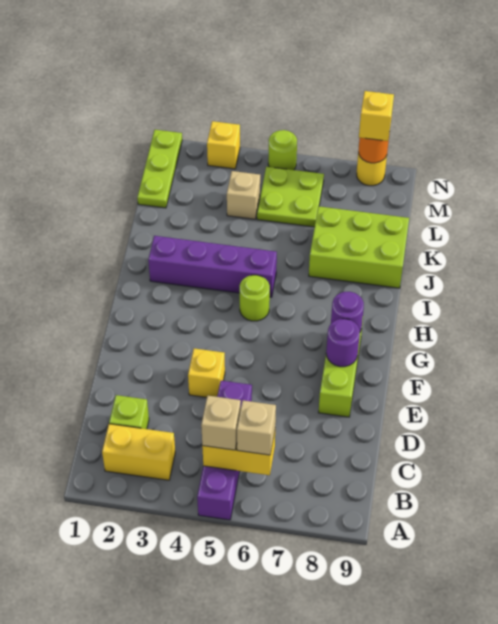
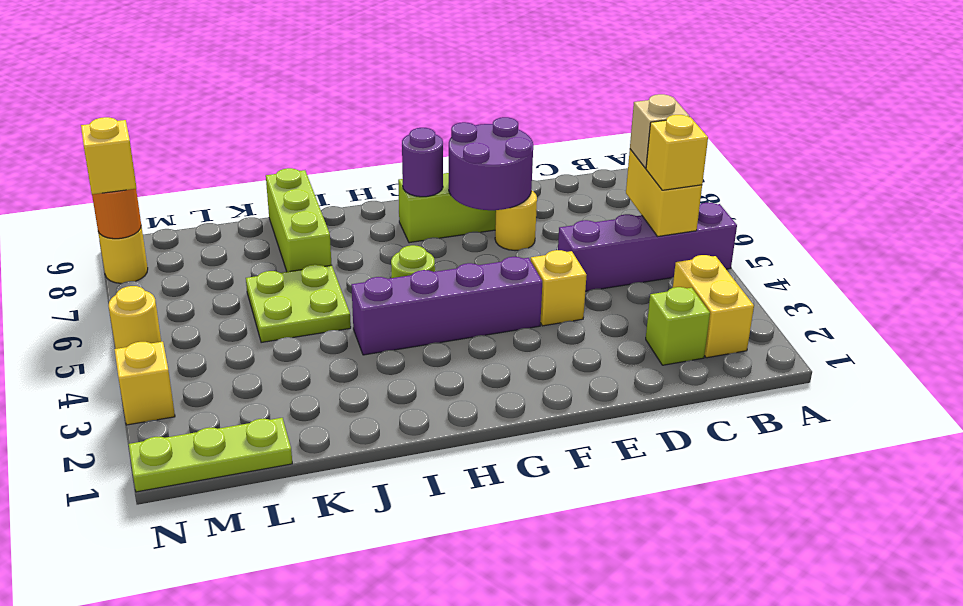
tan brick B5 level 3 -> yellow brick B5 level 3
none -> yellow round brick E7 level 1
purple round brick F8 level 2 -> purple round brick E7:F8 level 2
purple brick I2:I5 level 1 -> purple brick F4:I4 level 1
lime brick J7:K9 level 1 -> lime brick J7:J9 level 1
tan brick L4 level 1 -> none
lime plate L5:M6 level 1 -> lime plate J5:K6 level 1
lime round brick N5 level 1 -> yellow round brick N5 level 1

